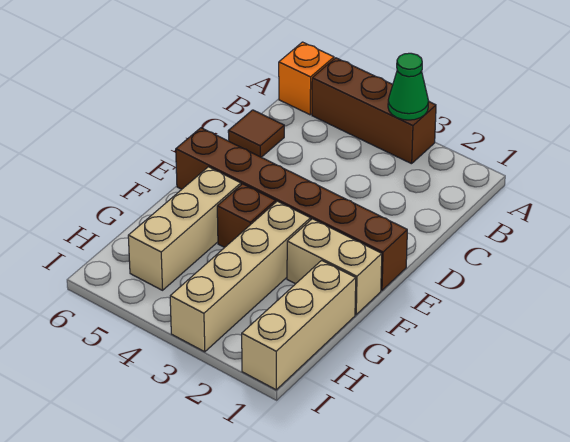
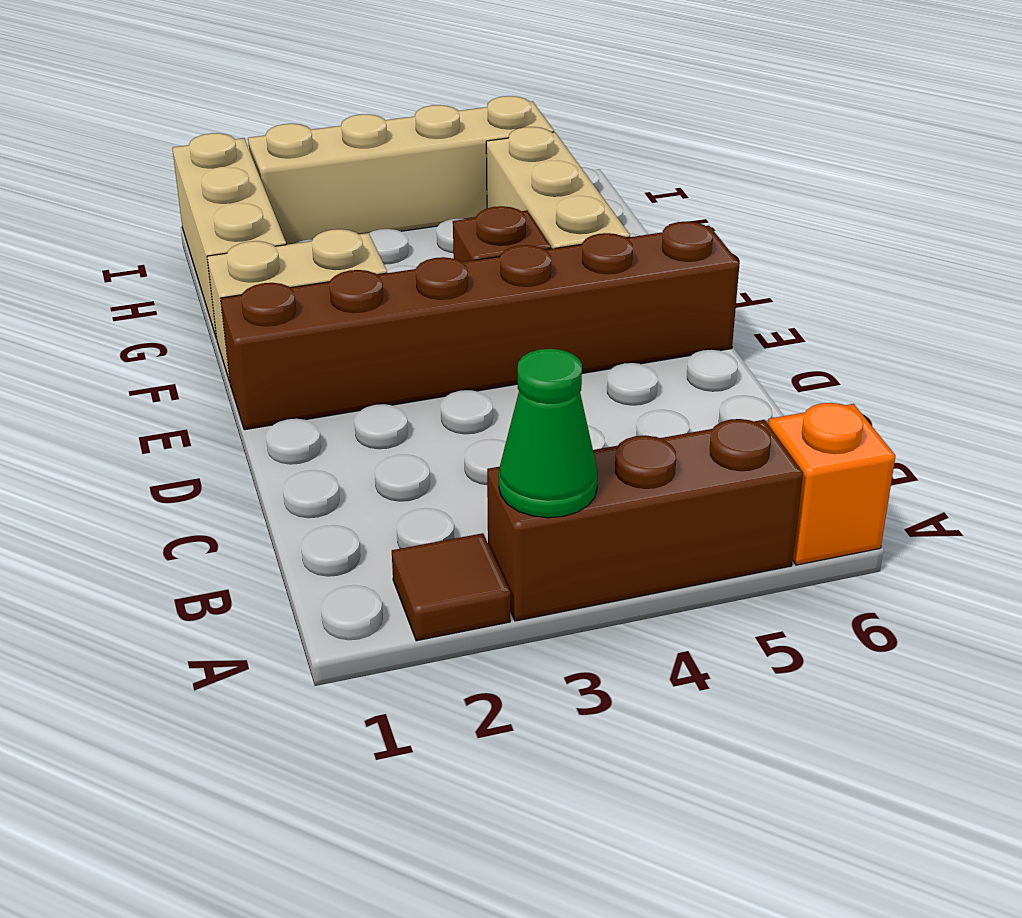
brown tile C6 level 1 -> brown tile A2 level 1
tan brick F3:I3 level 1 -> tan brick I2:I5 level 1

